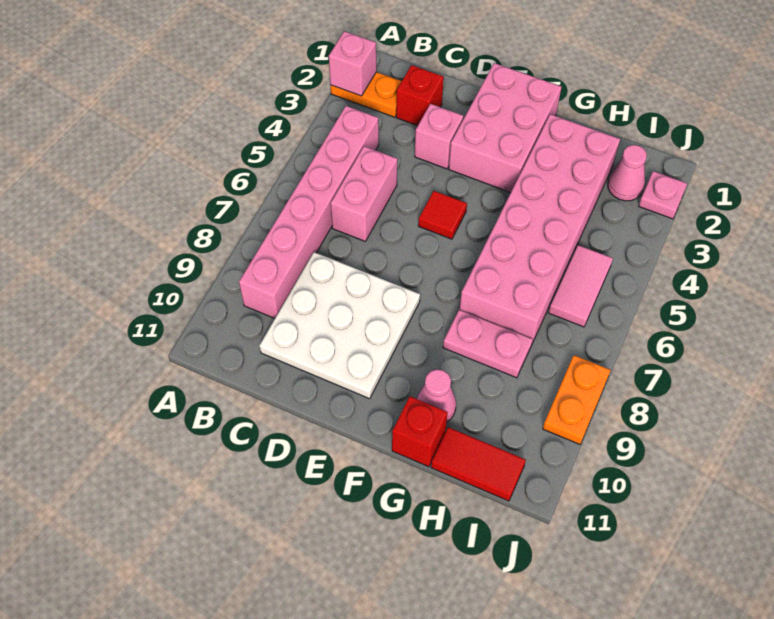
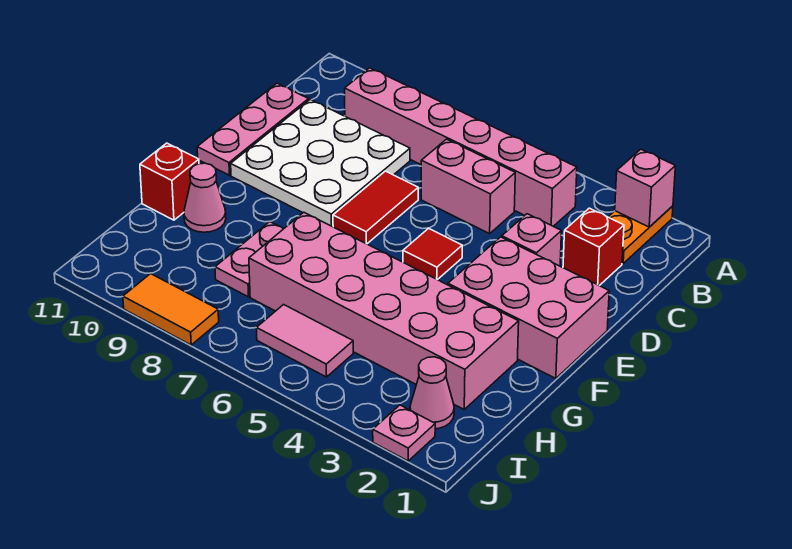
none -> pink plate C11:E11 level 1
red tile H11:I11 level 1 -> red tile D7:E7 level 1
orange plate J8:J9 level 1 -> orange tile J8:J9 level 1

